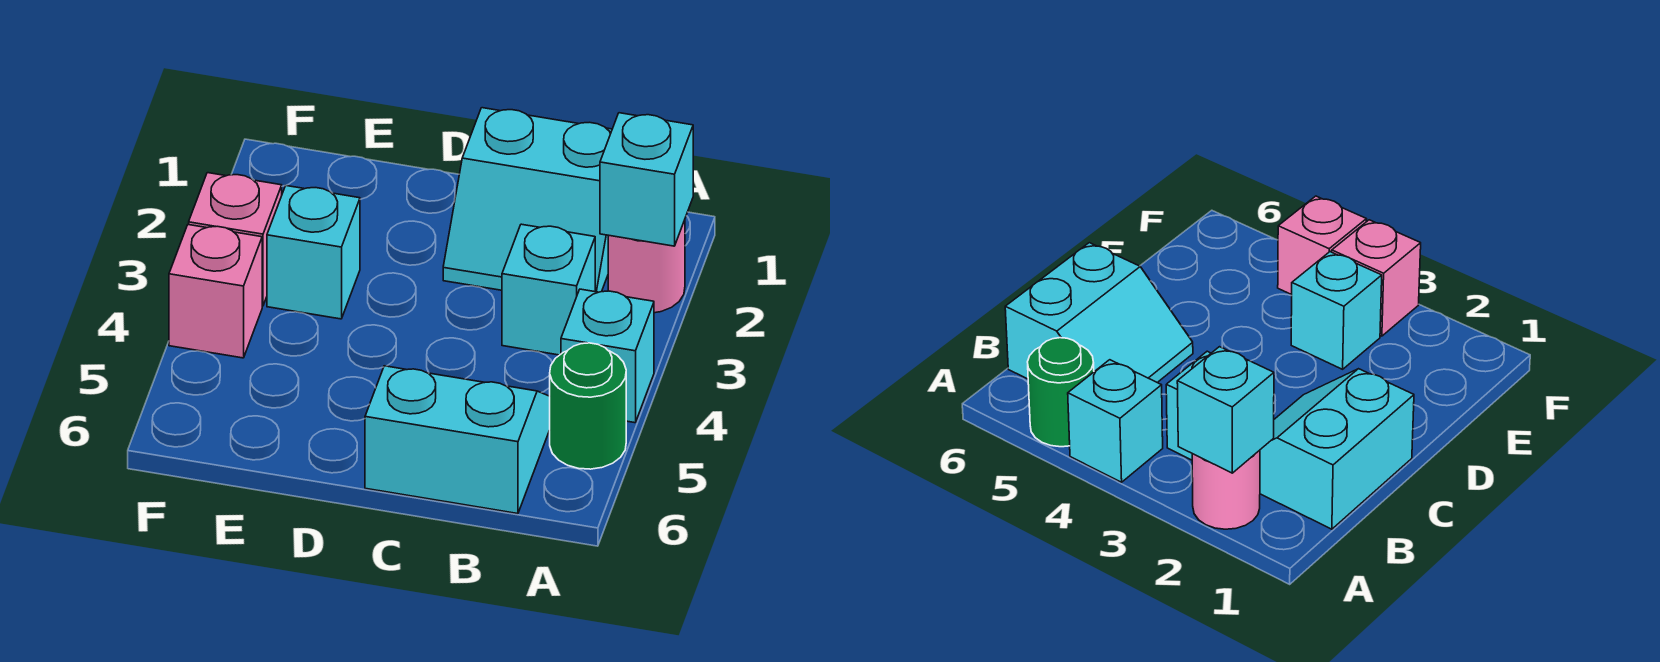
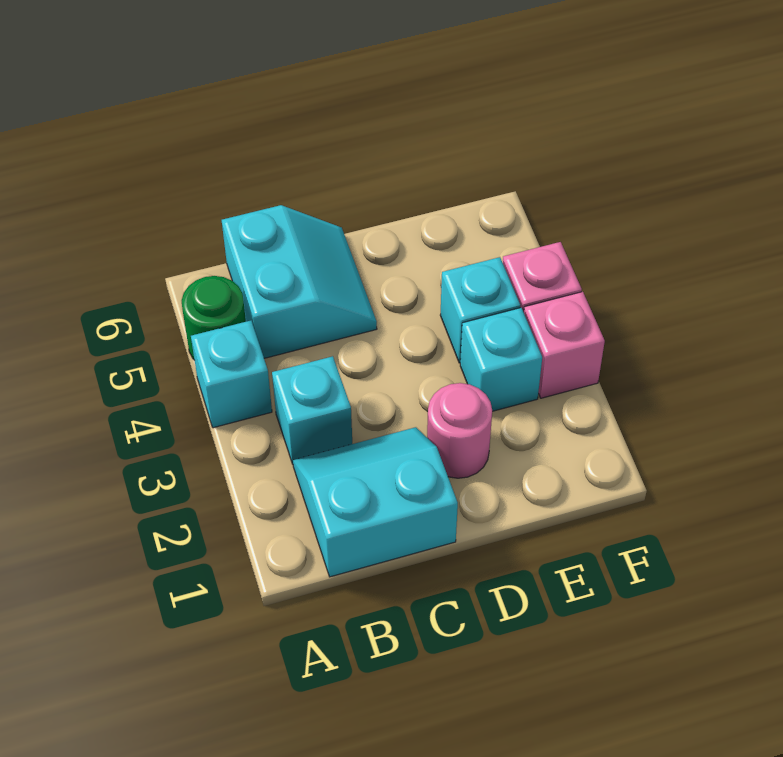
pink round brick A2 level 1 -> pink round brick D2 level 1
cyan brick A2 level 2 -> cyan brick E4 level 1
cyan slope B5:C6 level 1 top 6 -> cyan slope B5:C6 level 1 top B

